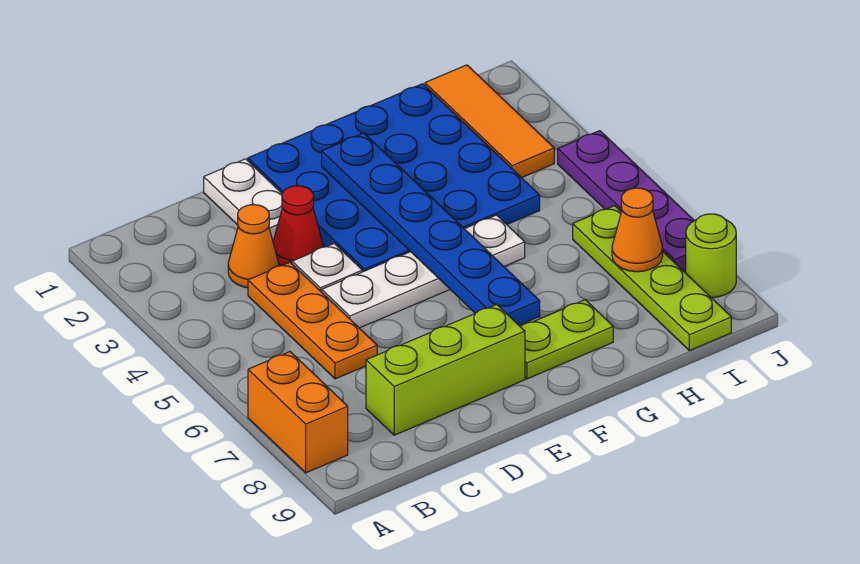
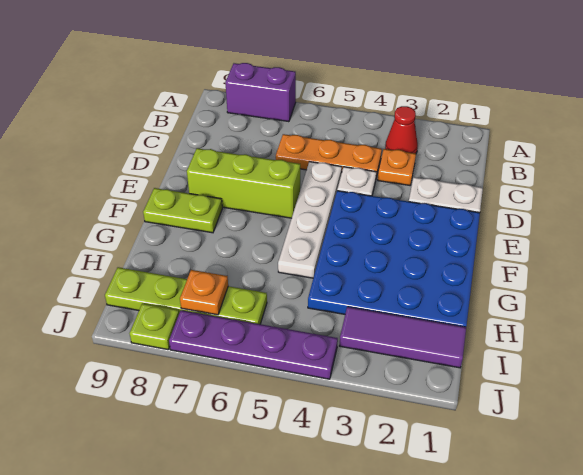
orange brick A7:A8 level 1 -> purple brick A7:A8 level 1
orange cone C3 level 1 -> orange plate C3 level 1
lime brick C8:E8 level 1 -> lime brick E6:E8 level 1
red cone D3 level 1 -> red cone B3 level 1
blue plate F2:F7 level 2 -> none
lime plate F8:G8 level 1 -> lime plate F8:F9 level 1
orange tile I1:I3 level 1 -> purple tile I1:I3 level 1
orange cone I7 level 2 -> orange plate I7 level 2
lime round brick J8 level 1 -> lime plate J8 level 1

